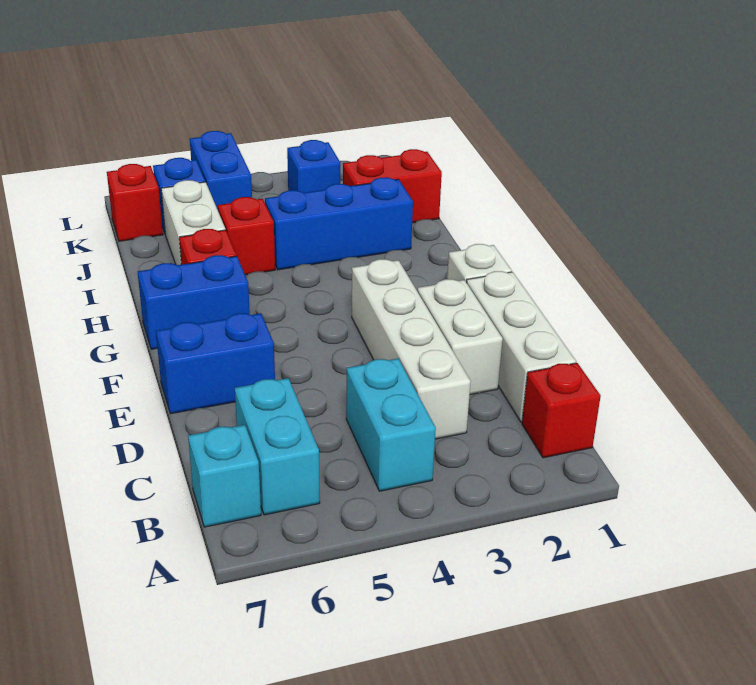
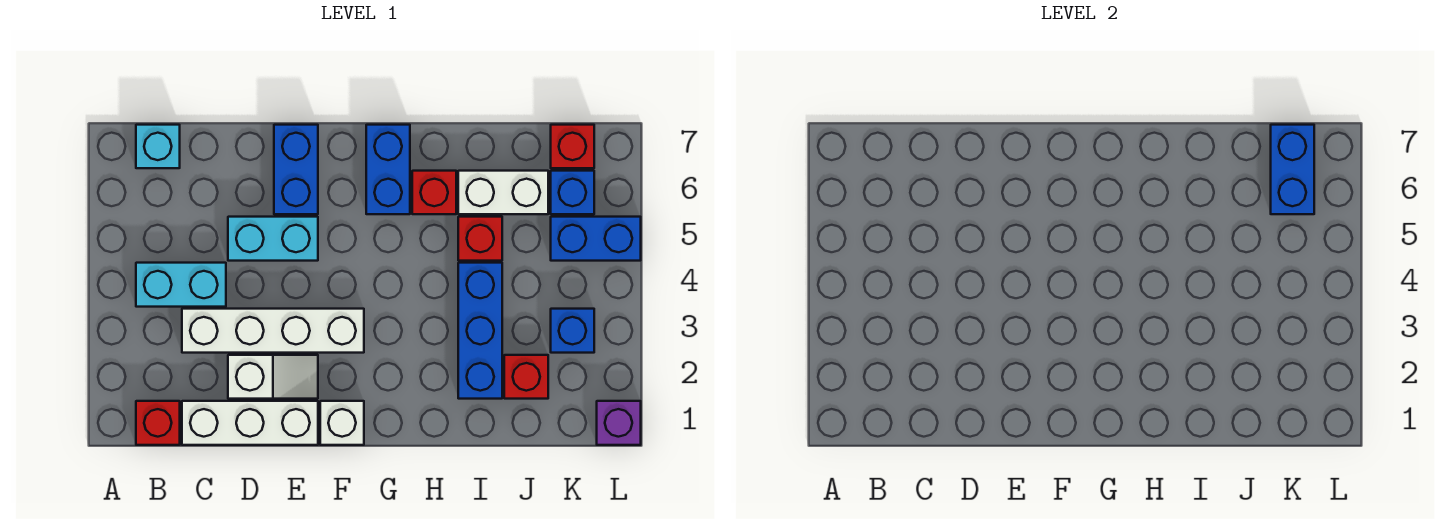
cyan brick B6:C6 level 1 -> cyan brick D5:E5 level 1
white brick D2:E2 level 1 -> white slope D2:E2 level 1 top D
red brick J1:J2 level 1 -> red brick J2 level 1
none -> blue brick K6:K7 level 2
none -> purple brick L1 level 1

